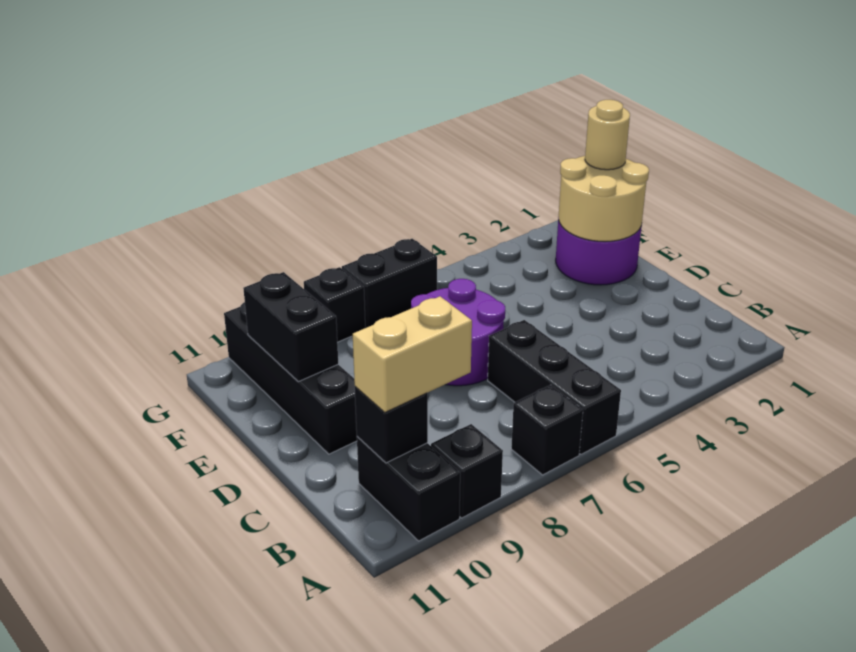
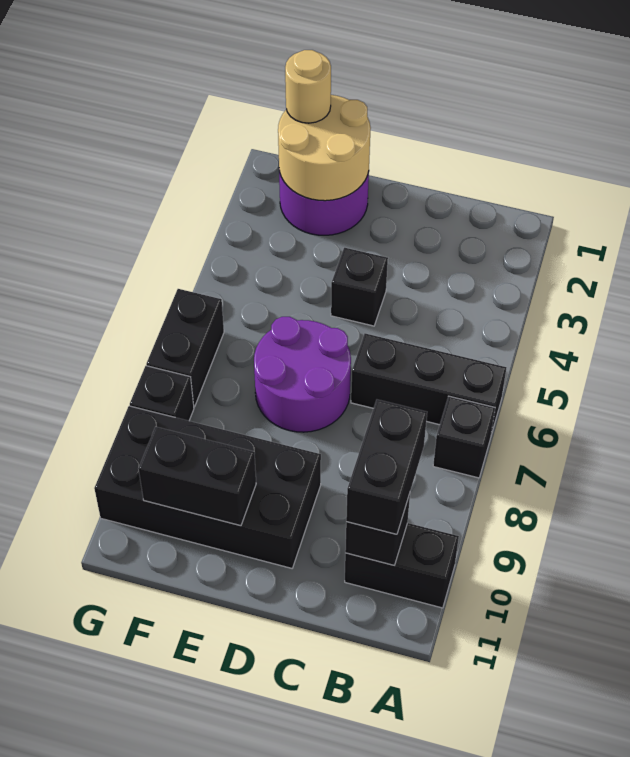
black brick A9 level 1 -> black brick D4 level 1
tan brick B9:B10 level 3 -> black brick B9:B10 level 3
black brick D10:G10 level 1 -> black brick D9:G10 level 1

